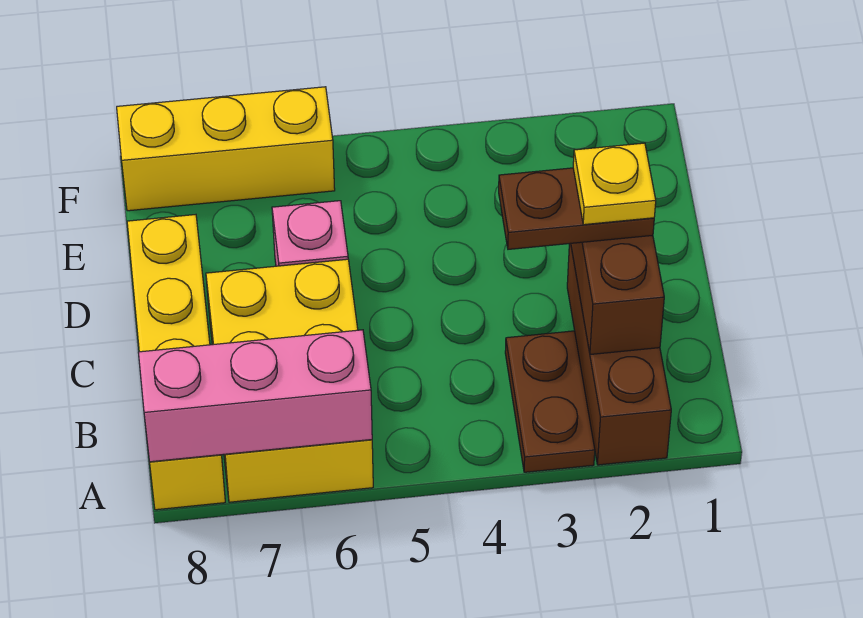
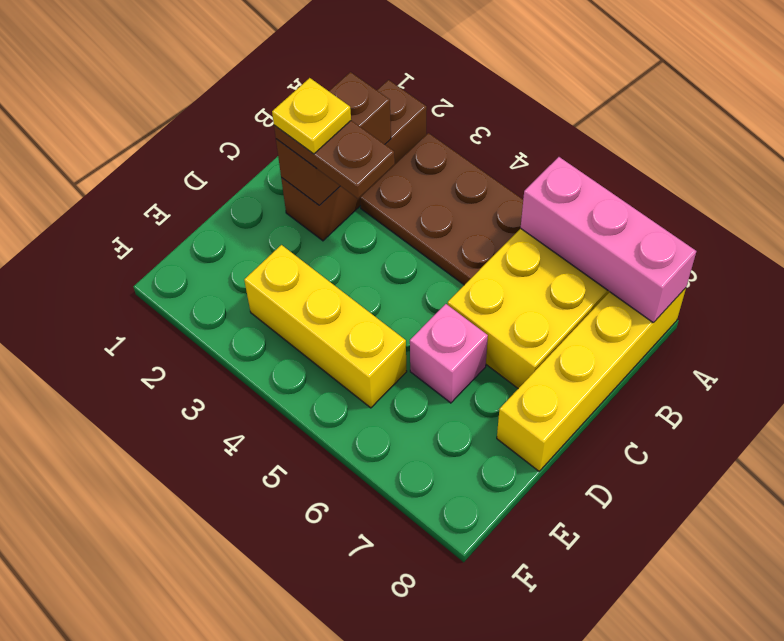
brown plate A3:B3 level 1 -> brown plate A3:B5 level 1
yellow brick F6:F8 level 1 -> yellow brick E3:E5 level 1

